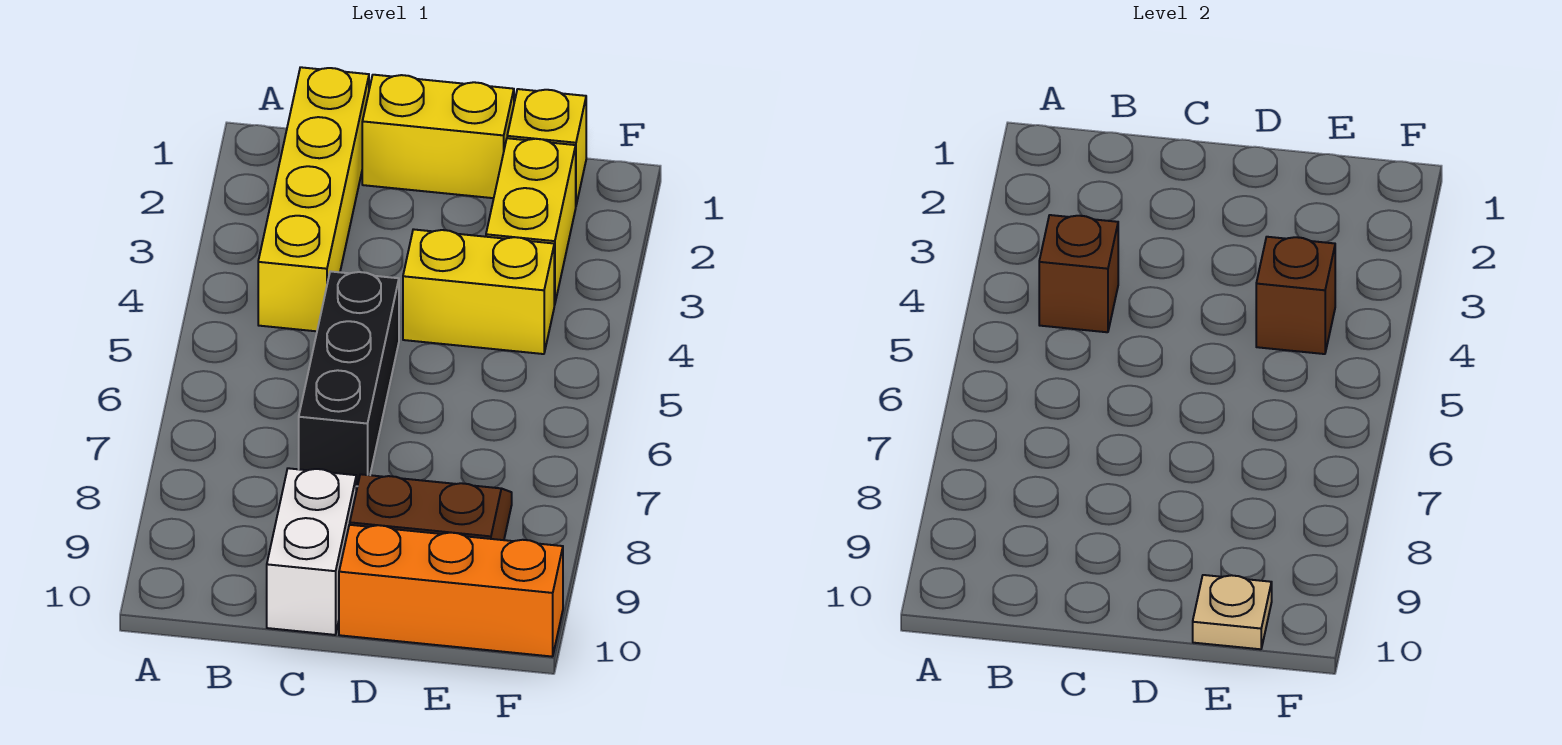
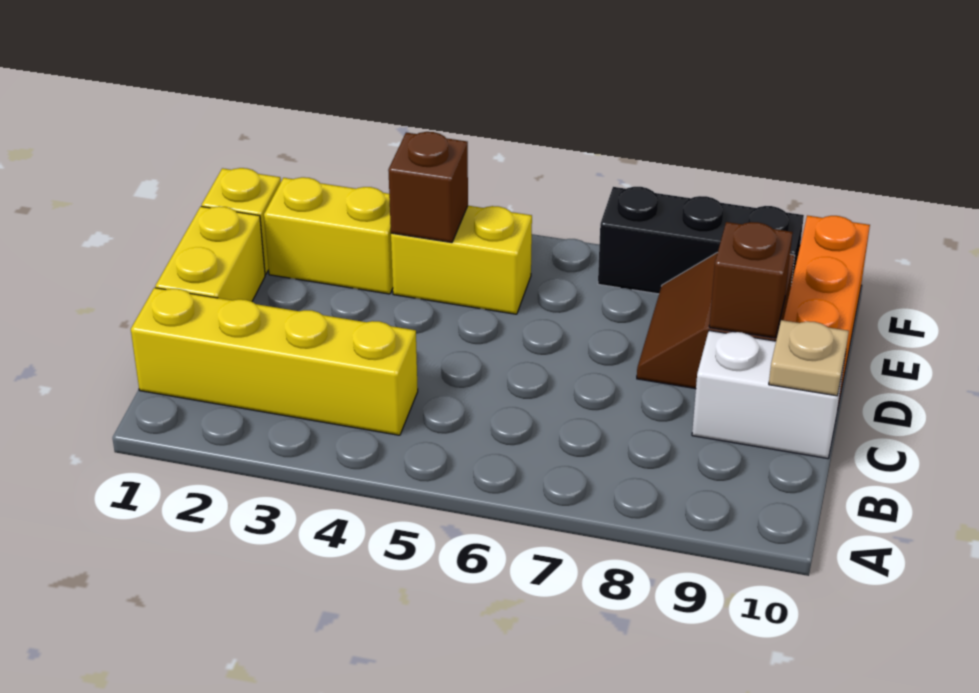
brown brick B4 level 2 -> brown brick D9 level 2
black brick C5:C7 level 1 -> black brick F7:F9 level 1
yellow brick D4:E4 level 1 -> yellow brick E4:E5 level 1
tan plate E10 level 2 -> tan plate C10 level 2

